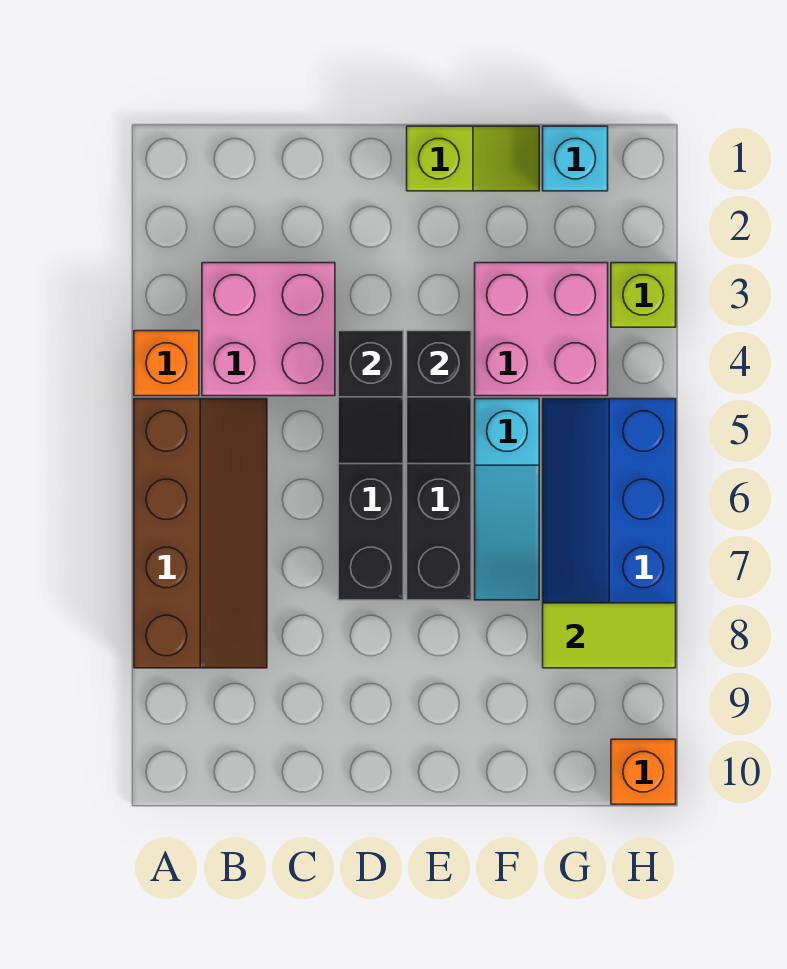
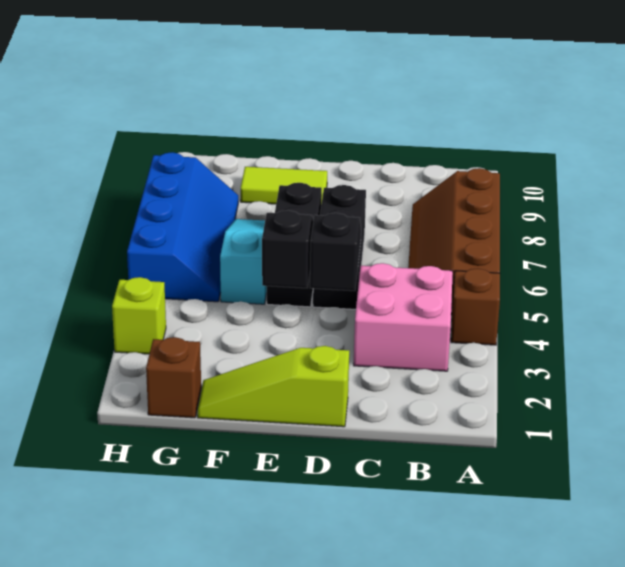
orange brick A4 level 1 -> brown brick A4 level 1
lime slope E1:F1 level 1 top E -> lime slope D1:F1 level 1 top D
pink brick F3:G4 level 1 -> none
cyan brick G1 level 1 -> brown brick G1 level 1
lime tile G8:H8 level 2 -> lime tile E9:F9 level 1
orange brick H10 level 1 -> none

